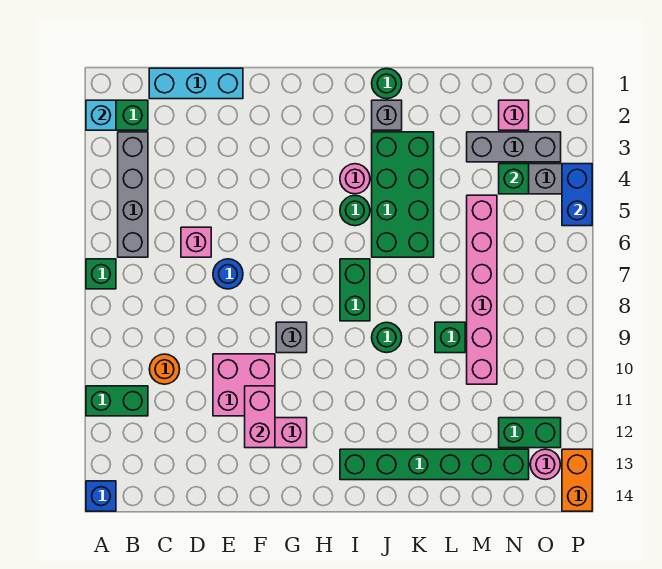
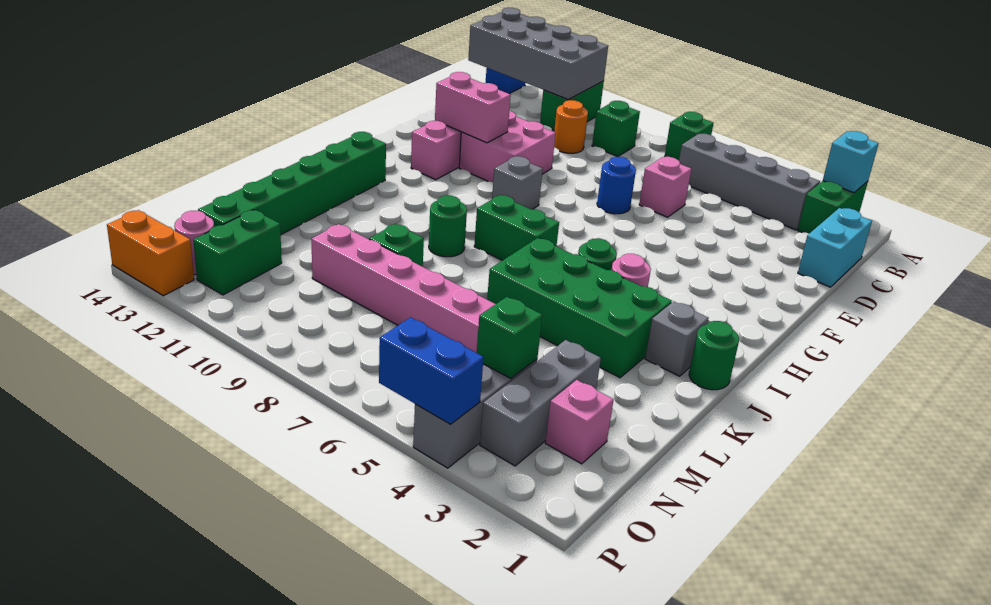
none -> grey brick A11:B14 level 2
none -> green brick B9 level 1
cyan brick C1:E1 level 1 -> cyan brick C1:D1 level 1

